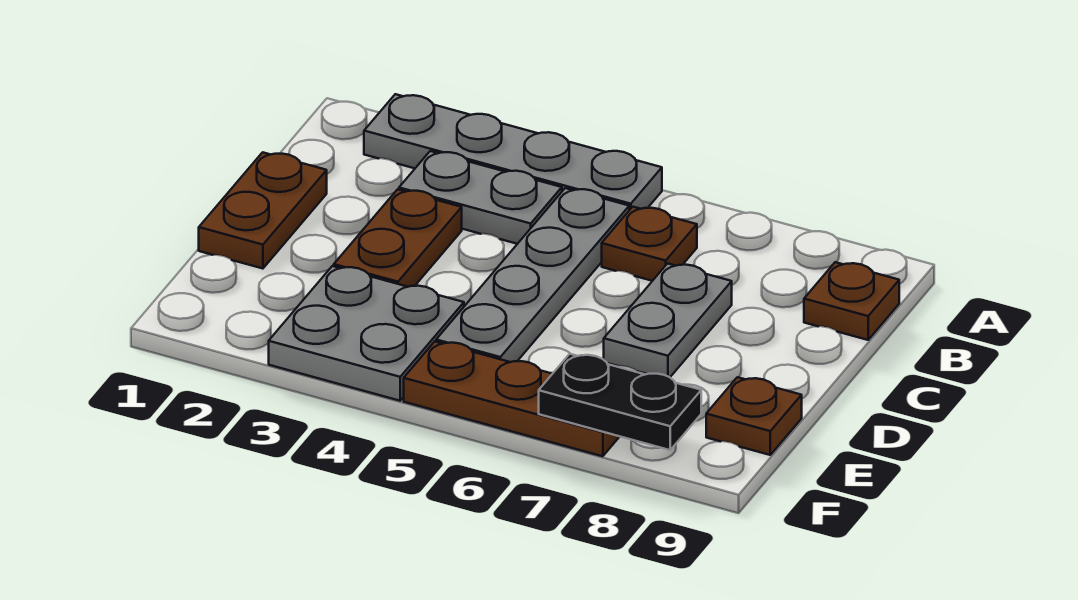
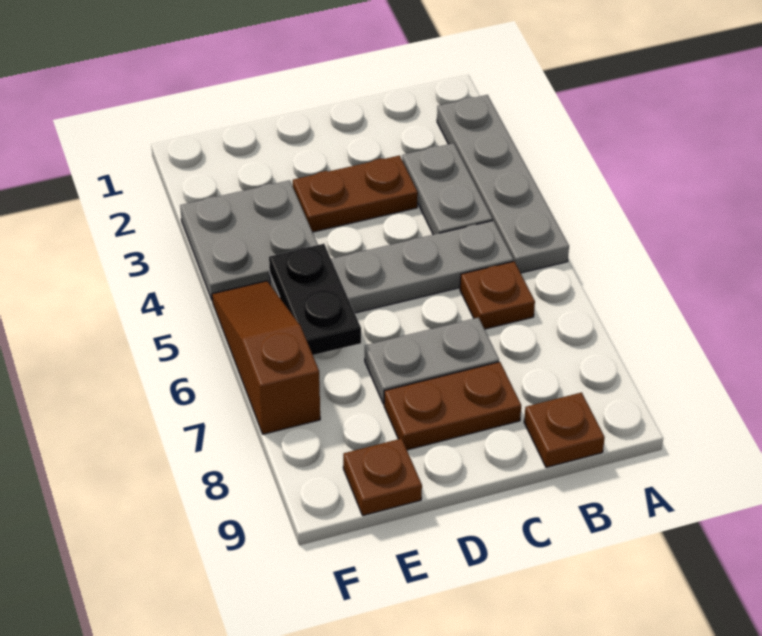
brown plate C1:D1 level 1 -> brown plate C8:D8 level 1
brown plate F5:F7 level 1 -> brown slope F5:F7 level 1 top 7
black plate F7:F8 level 2 -> black plate E5:E6 level 2

